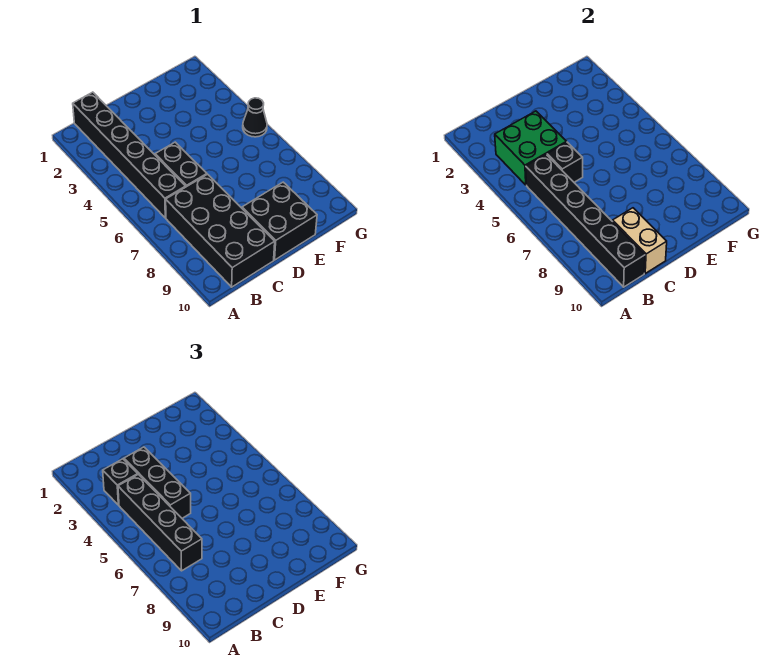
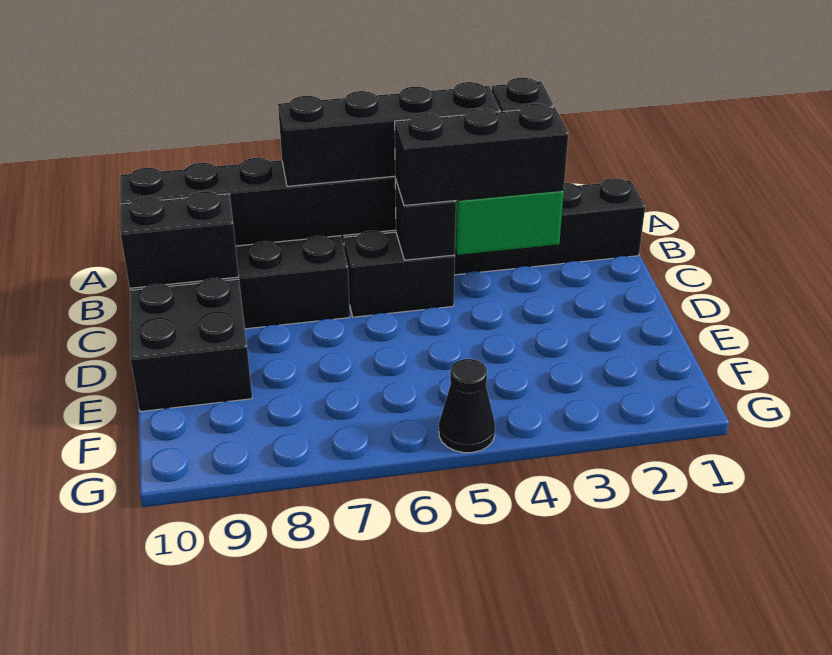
tan brick C9:C10 level 2 -> black brick C9:C10 level 2

